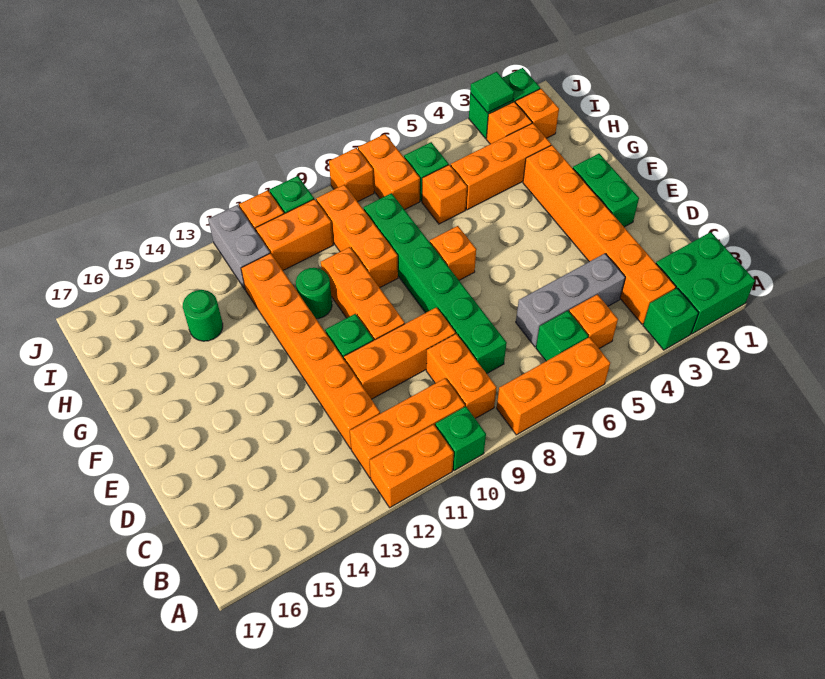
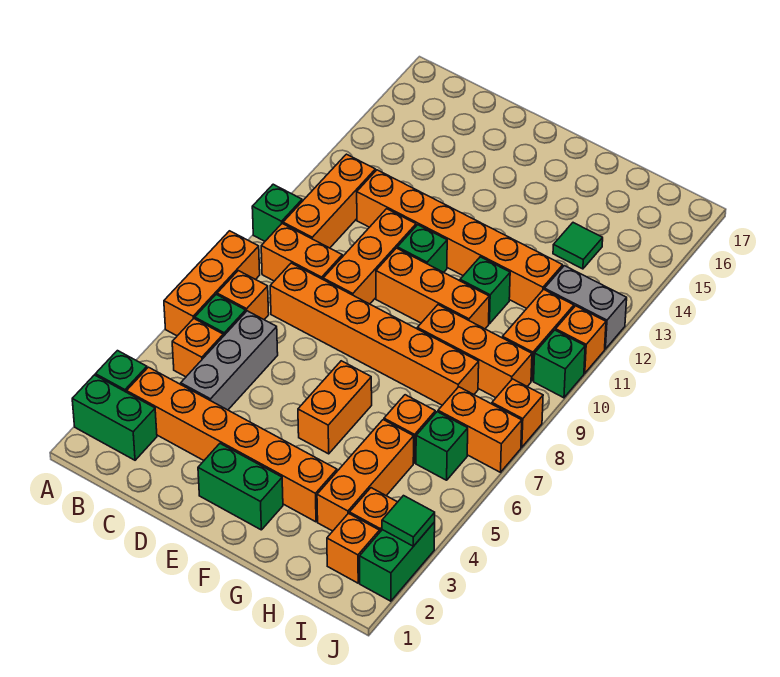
green brick A1:B2 level 1 -> green brick A2:B2 level 1
orange brick A11:A12 level 1 -> orange brick F5:F6 level 1
green brick C8:H8 level 1 -> orange brick C8:H8 level 1
orange brick F7 level 1 -> orange brick B7 level 1
green round brick G11 level 1 -> green brick G11 level 1
green round brick H14 level 1 -> green tile H14 level 1

